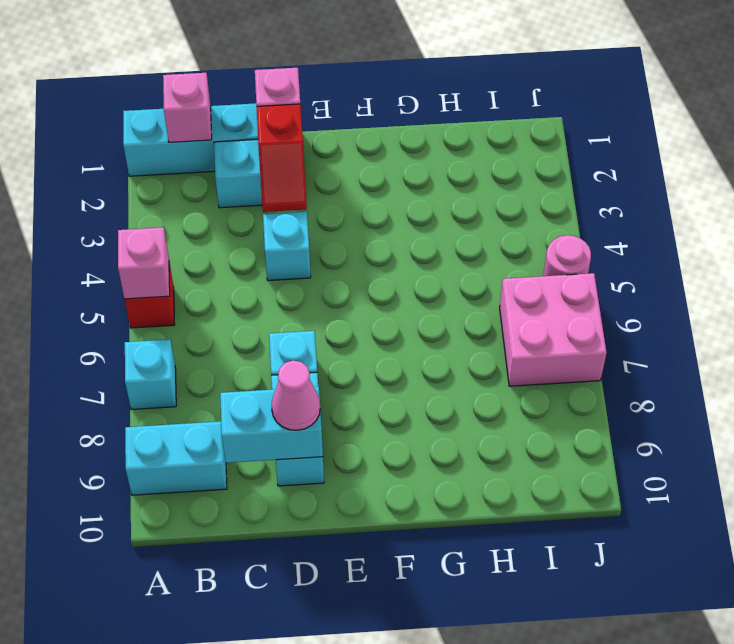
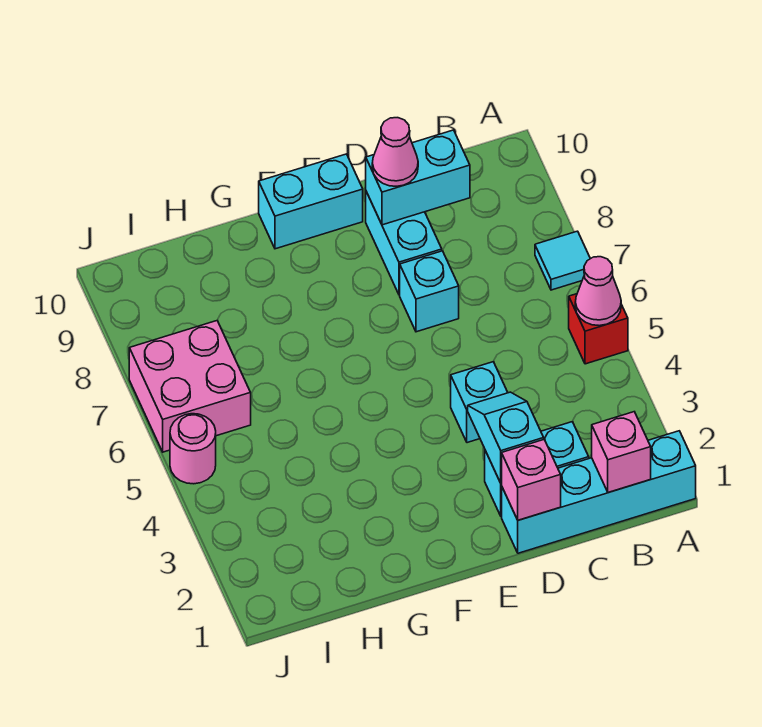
pink brick A5 level 2 -> pink cone A5 level 2
cyan brick A7 level 1 -> cyan tile A7 level 1
cyan brick A9:B9 level 1 -> cyan brick E10:F10 level 1
red slope D2:D3 level 2 top 2 -> cyan slope D2:D3 level 2 top 2

